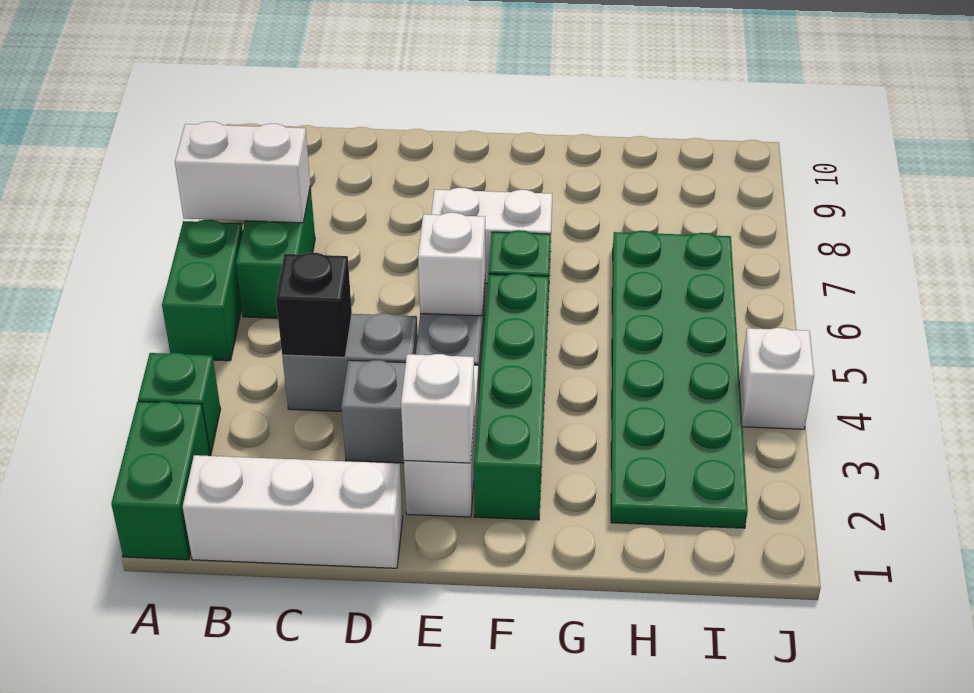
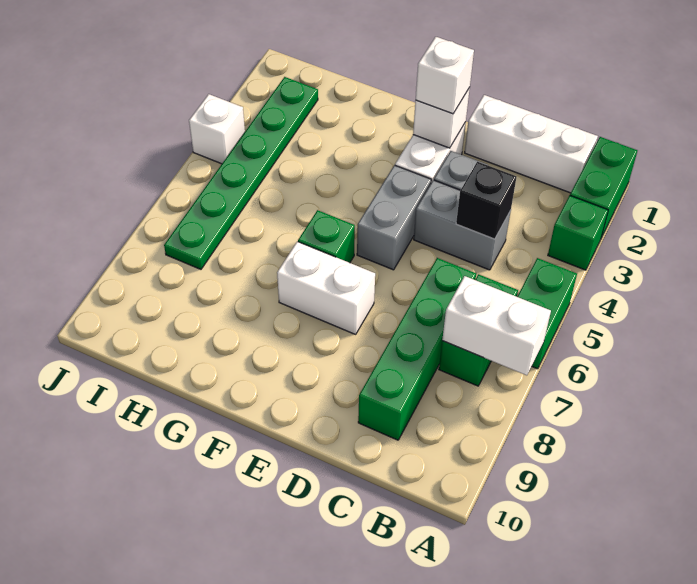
white brick E5 level 2 -> white brick E2 level 3
green brick F2:F5 level 1 -> green brick C6:C9 level 1
green plate H2:I7 level 1 -> green plate I2:I7 level 1

